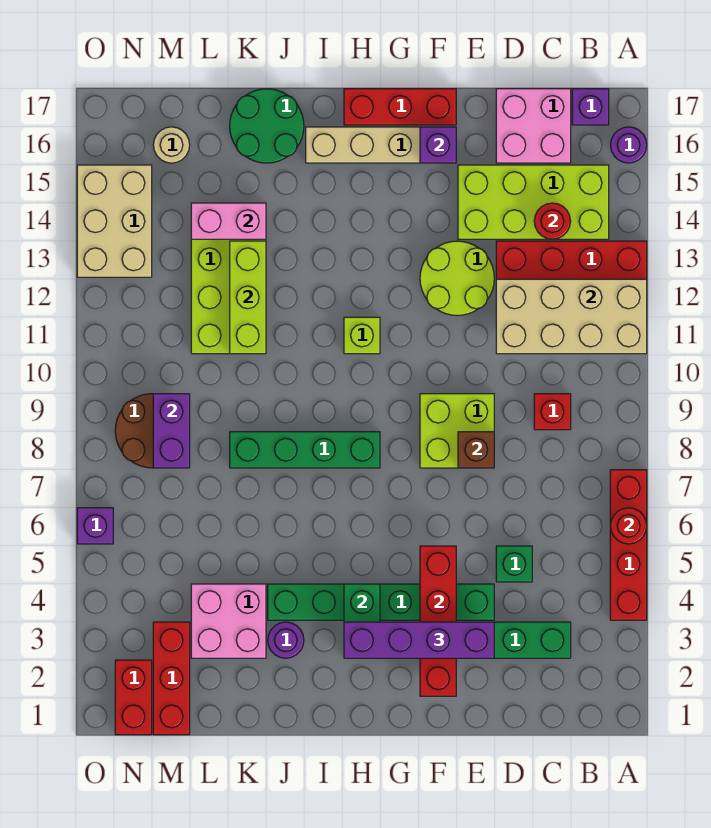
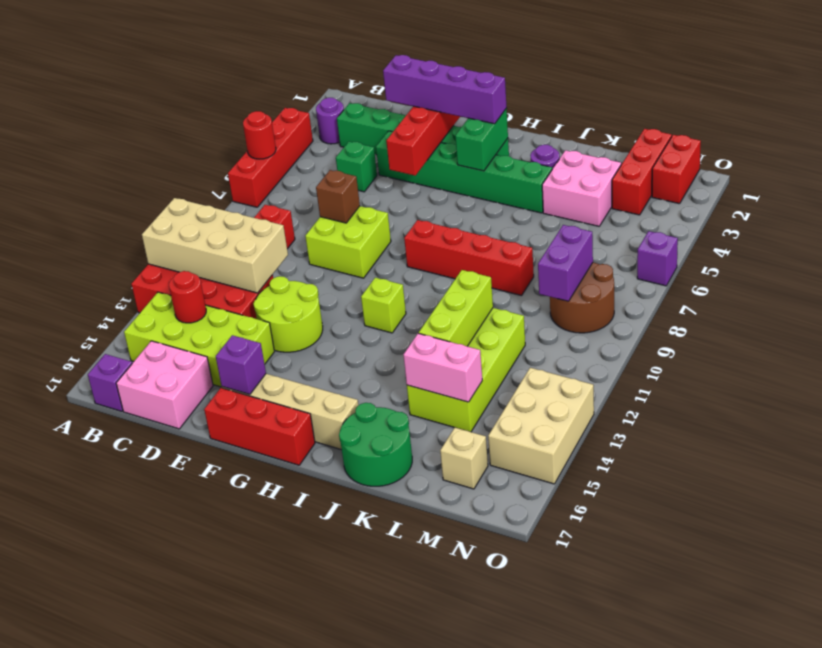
purple round brick A16 level 1 -> purple round brick B3 level 1
green brick H8:K8 level 1 -> red brick H8:K8 level 1
tan round brick M16 level 1 -> tan brick M16 level 1

